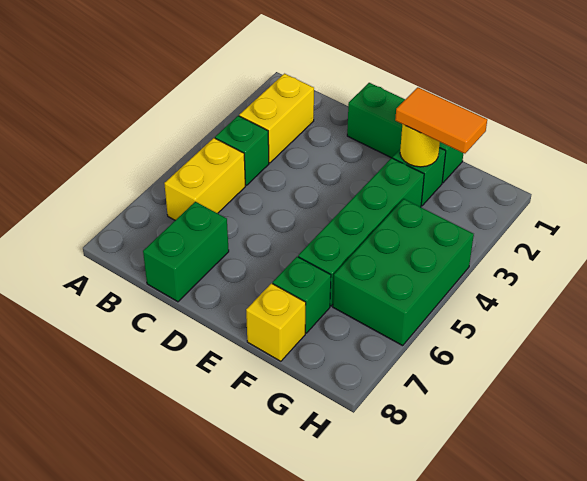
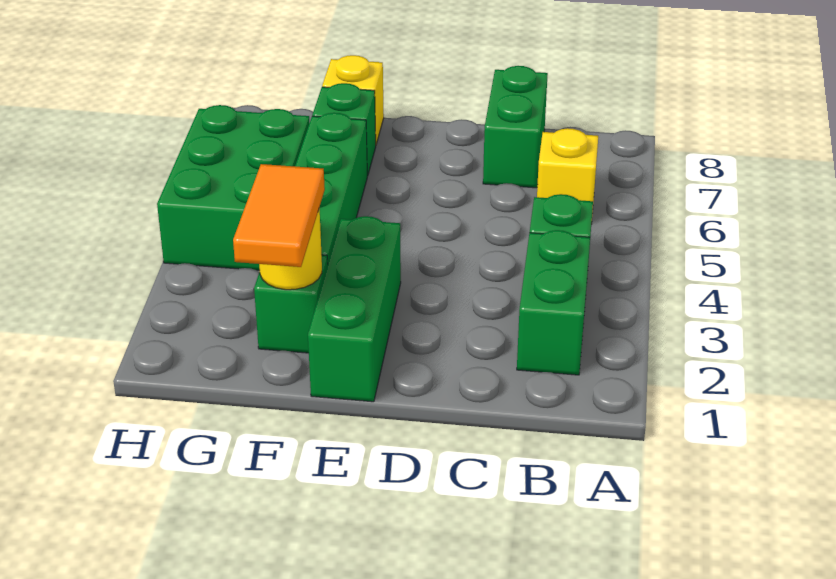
yellow brick B2:B3 level 1 -> green brick B2:B3 level 1
yellow brick B5:B6 level 1 -> yellow brick B6 level 1
green brick D1:F1 level 1 -> green brick E1:E3 level 1
orange tile F2:G2 level 3 -> orange tile F1:F2 level 3

